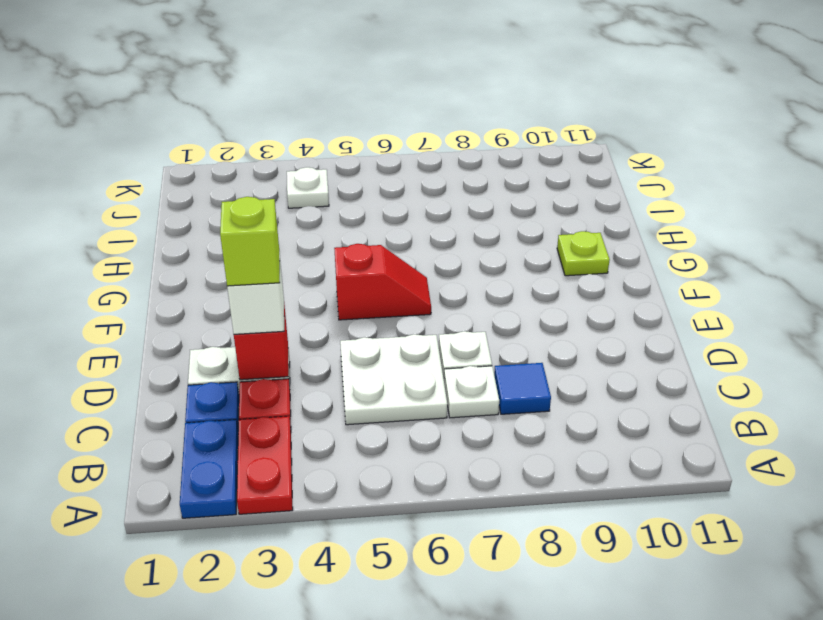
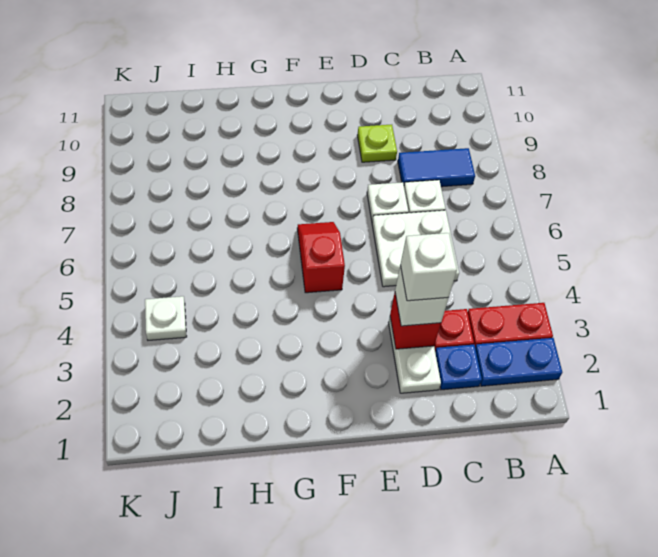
blue tile C8 level 1 -> blue tile B8:C8 level 1
lime brick D3 level 4 -> white brick D3 level 4
lime plate G10 level 1 -> lime plate D9 level 1

